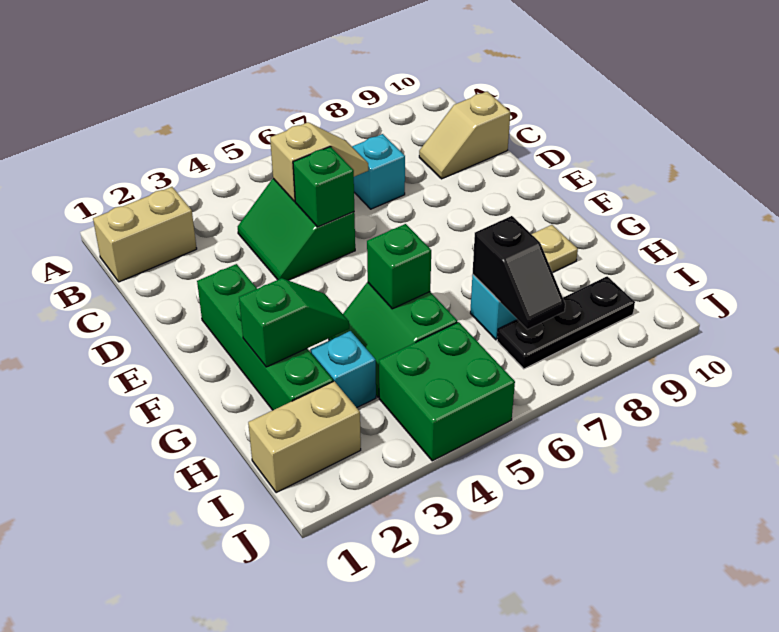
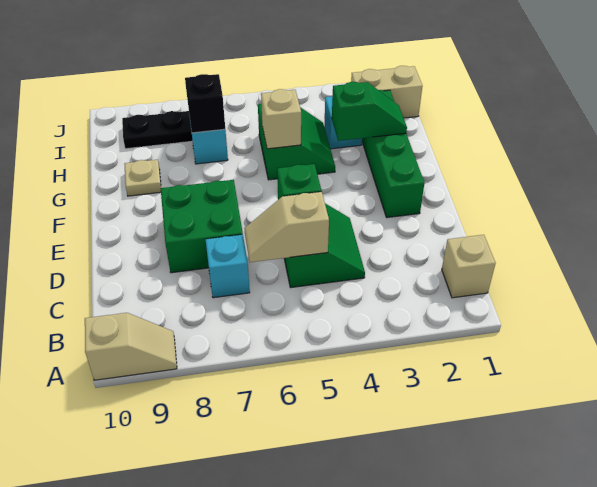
tan brick B1:B2 level 1 -> tan brick B1 level 1
tan slope C9:C10 level 1 top 10 -> tan slope A9:A10 level 1 top 10
green slope G2:G3 level 2 top 2 -> green slope G2:G3 level 2 top 3
green brick G5 level 2 -> tan brick G5 level 2
green brick I4:J5 level 1 -> green brick D7:E8 level 1

